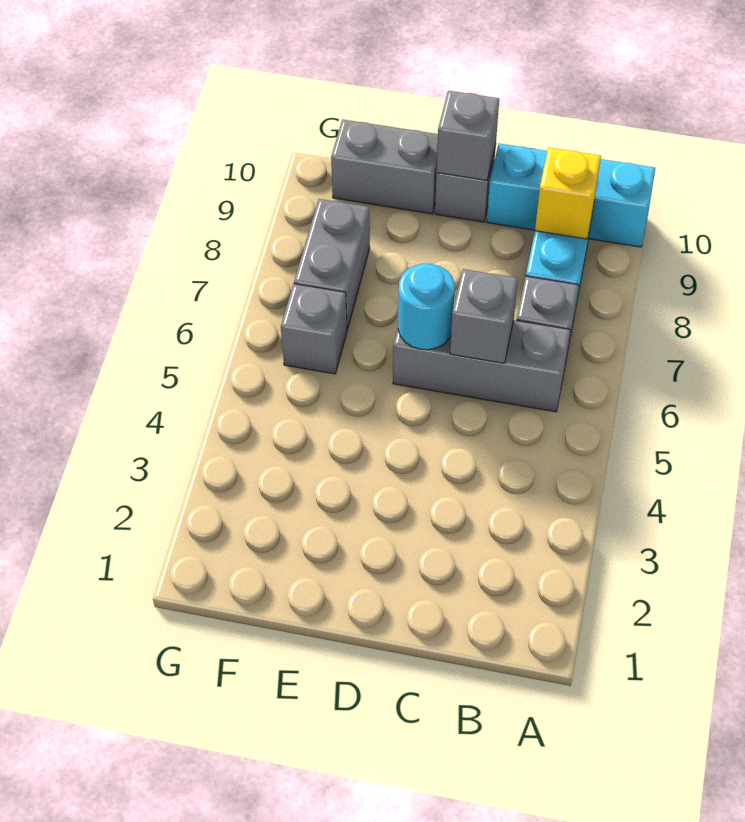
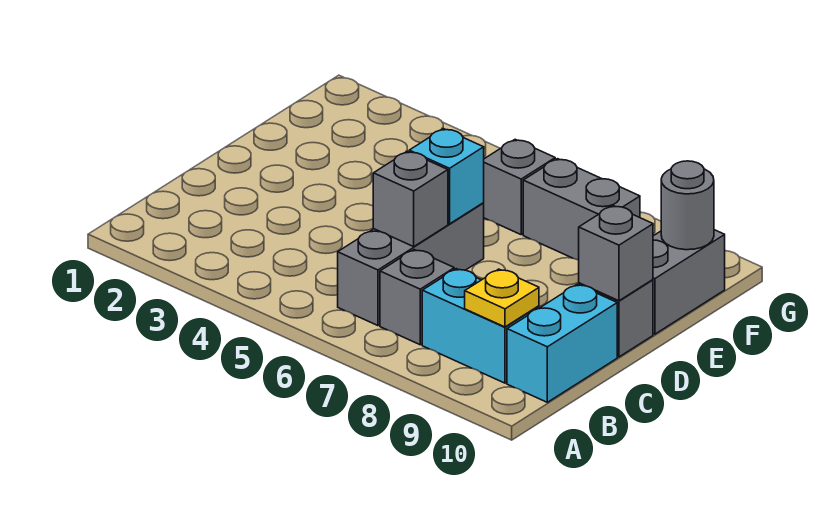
cyan brick A10:C10 level 1 -> cyan brick B10:C10 level 1
yellow brick B9 level 2 -> yellow plate B9 level 2
cyan round brick D6 level 2 -> cyan brick D6 level 2
none -> grey round brick F10 level 2

